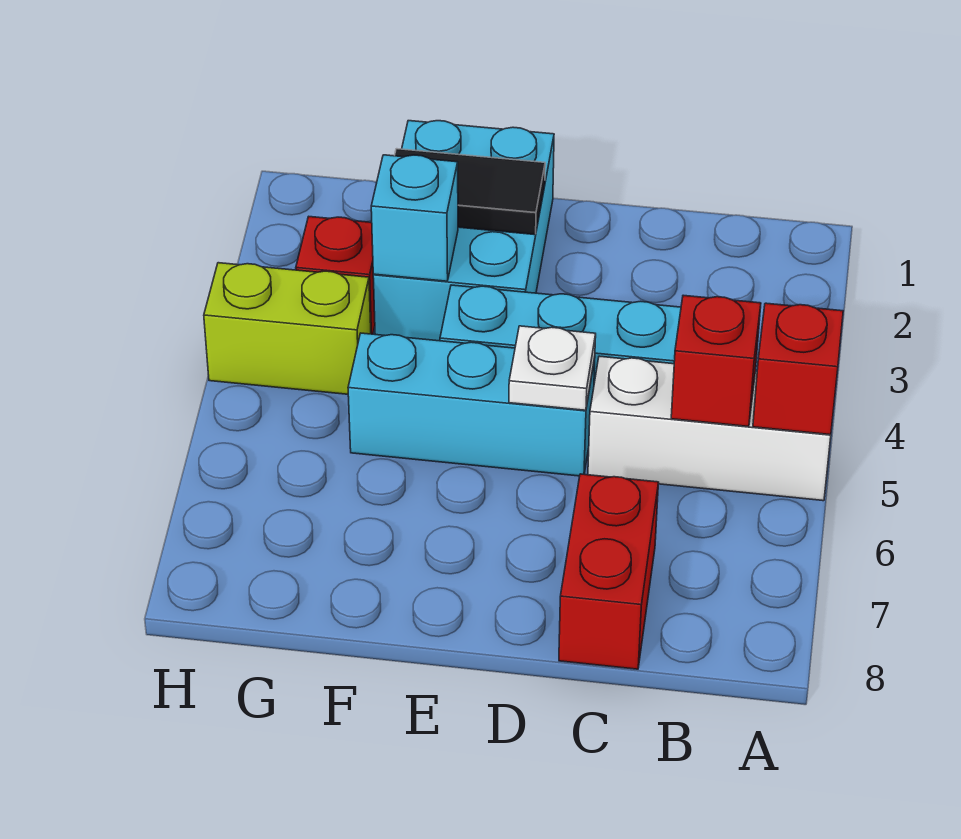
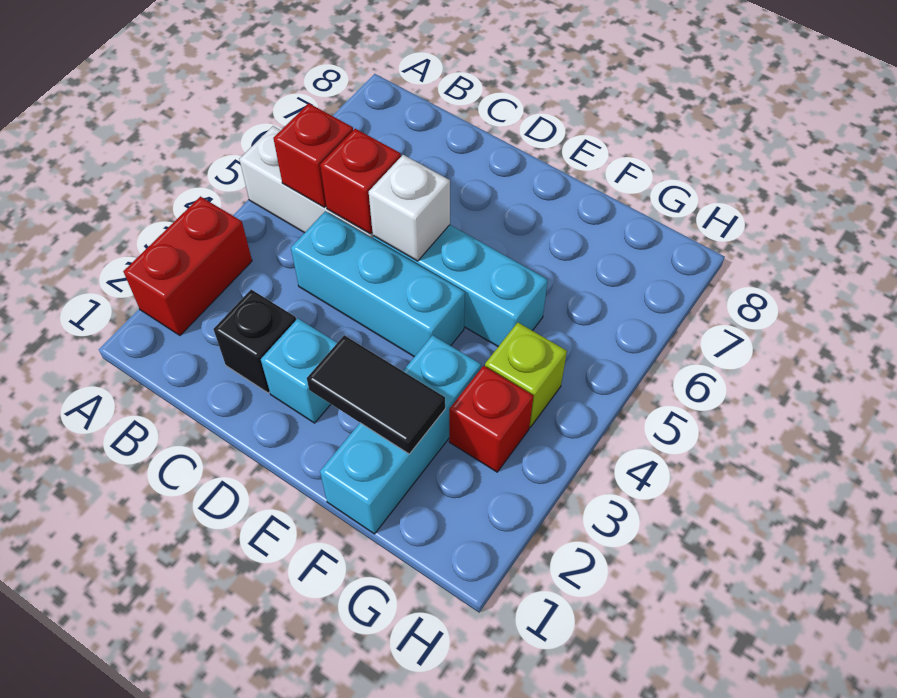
red brick A5 level 2 -> red brick C5 level 2
none -> black brick C2 level 1
red brick C7:C8 level 1 -> red brick A2:A3 level 1
white plate D5 level 2 -> white brick D5 level 2
cyan brick E1:F3 level 1 -> cyan brick F1:F3 level 1
cyan brick F3 level 2 -> cyan brick D2 level 1
lime brick G4:H4 level 1 -> lime brick G4 level 1

